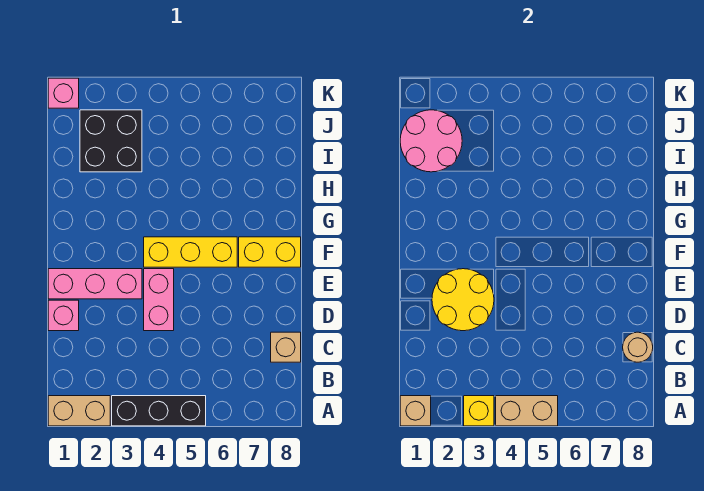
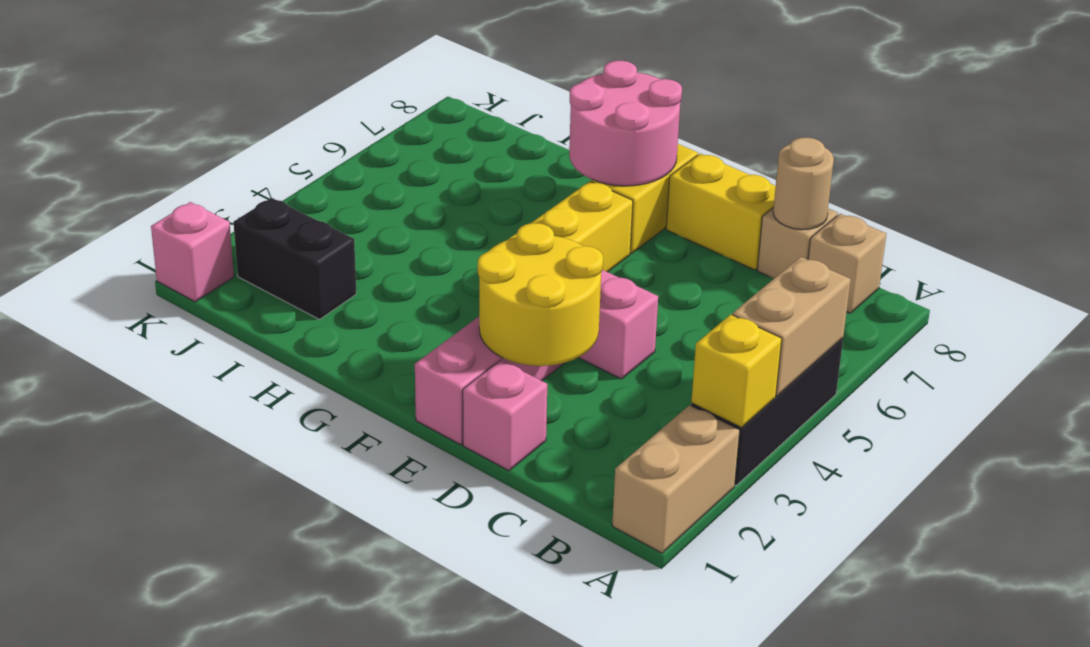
tan brick A1 level 2 -> tan brick B8 level 1
none -> yellow brick D8:E8 level 1
pink round brick I1:J2 level 2 -> pink round brick F7:G8 level 2
black brick I2:J3 level 1 -> black brick I2:J2 level 1

